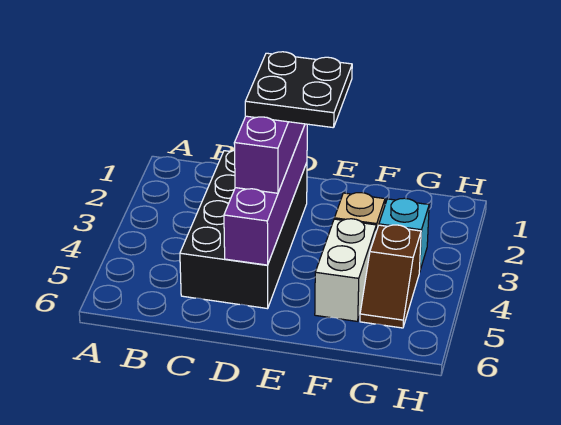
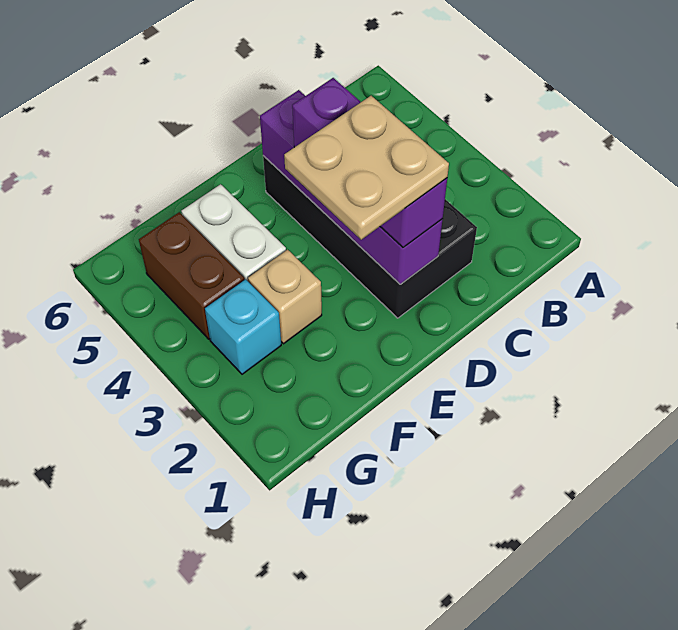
black plate D2:E3 level 4 -> tan plate D2:E3 level 4
brown slope G4:G5 level 1 top 4 -> brown brick G4:G5 level 1

